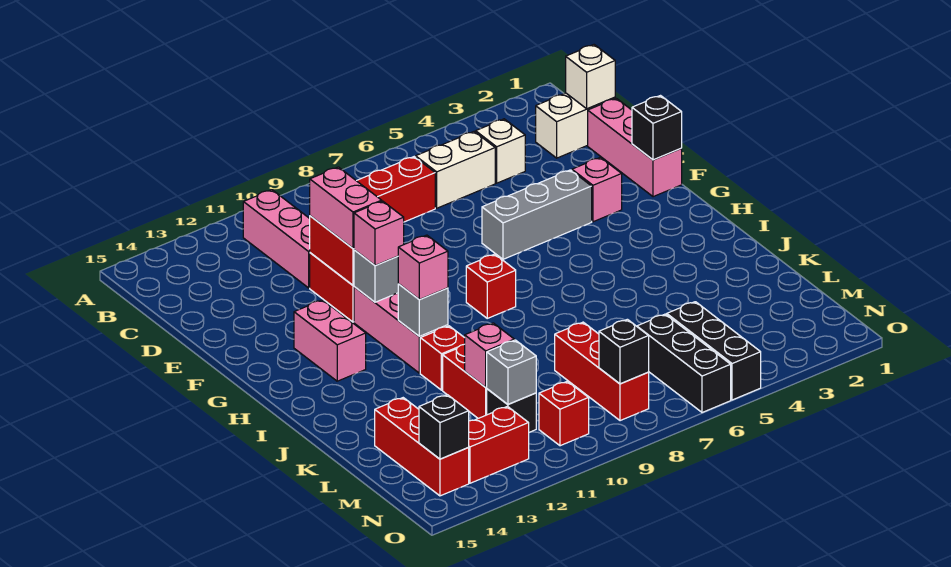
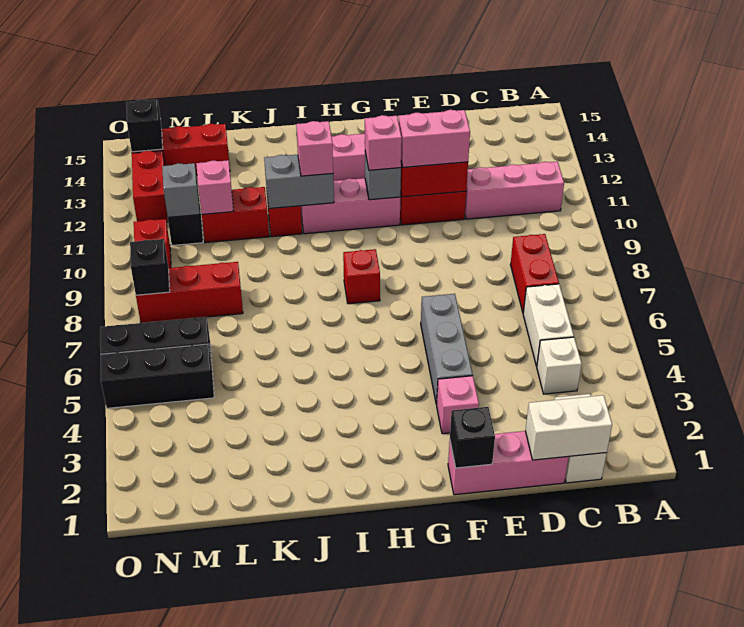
white brick C1 level 2 -> white brick C1:D1 level 2
grey brick I11 level 2 -> grey brick I11:J11 level 2

